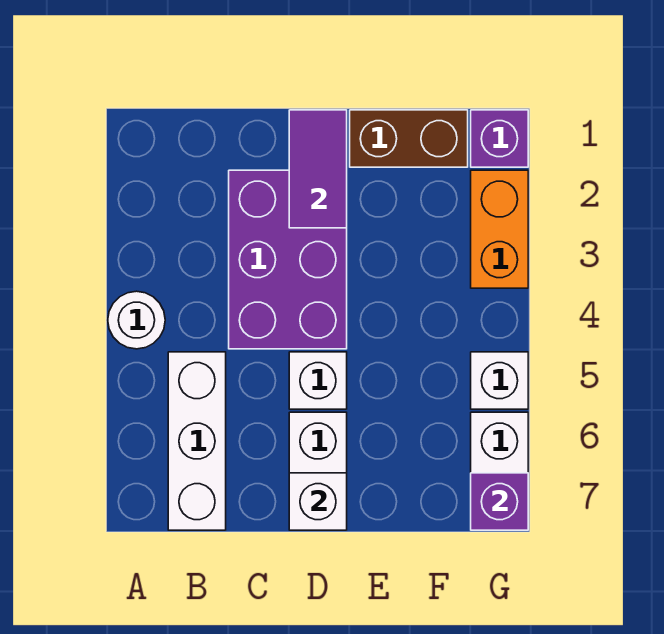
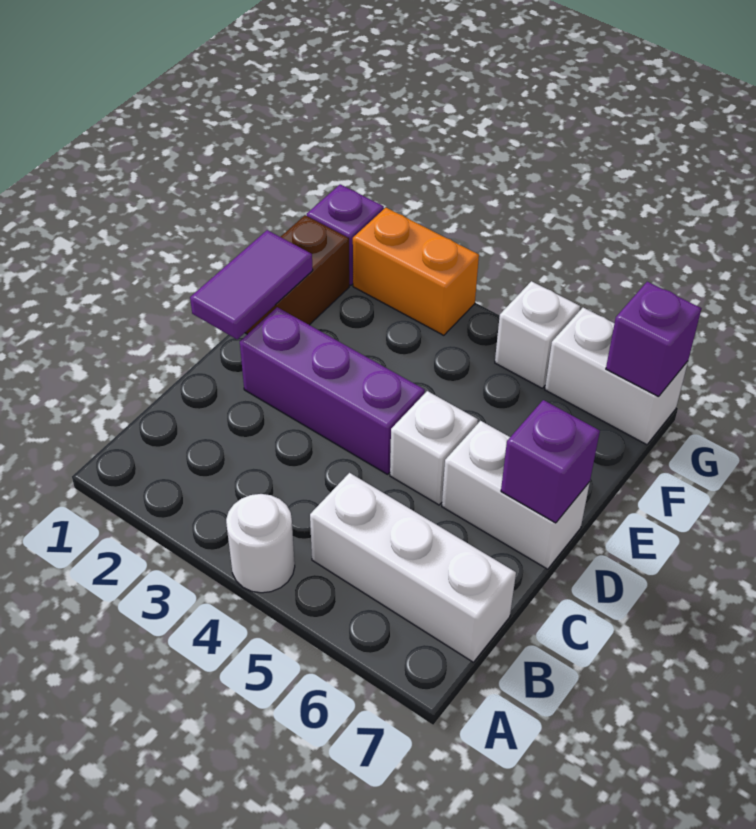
purple brick C2:D4 level 1 -> purple brick D2:D4 level 1
purple tile D1:D2 level 2 -> purple tile D1:E1 level 2
white brick D7 level 2 -> purple brick D7 level 2

